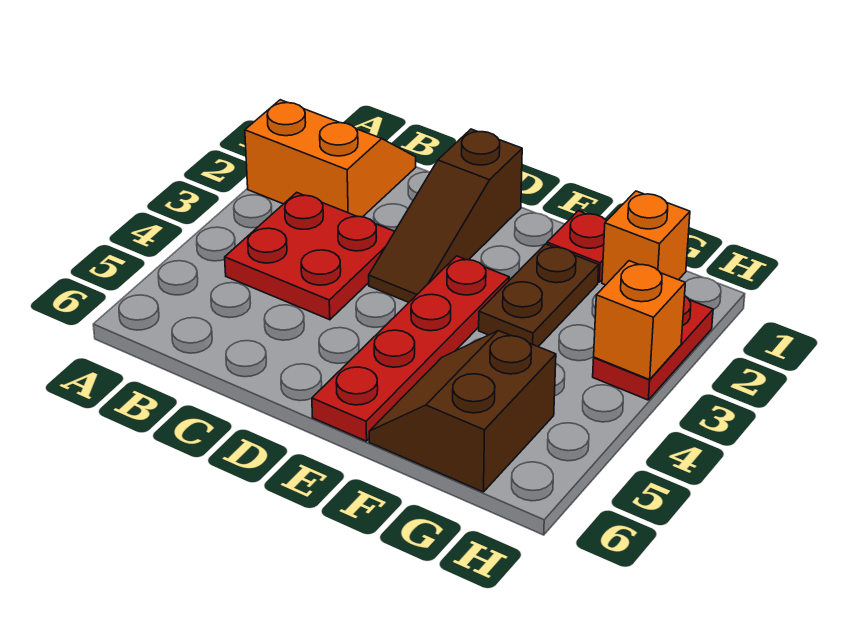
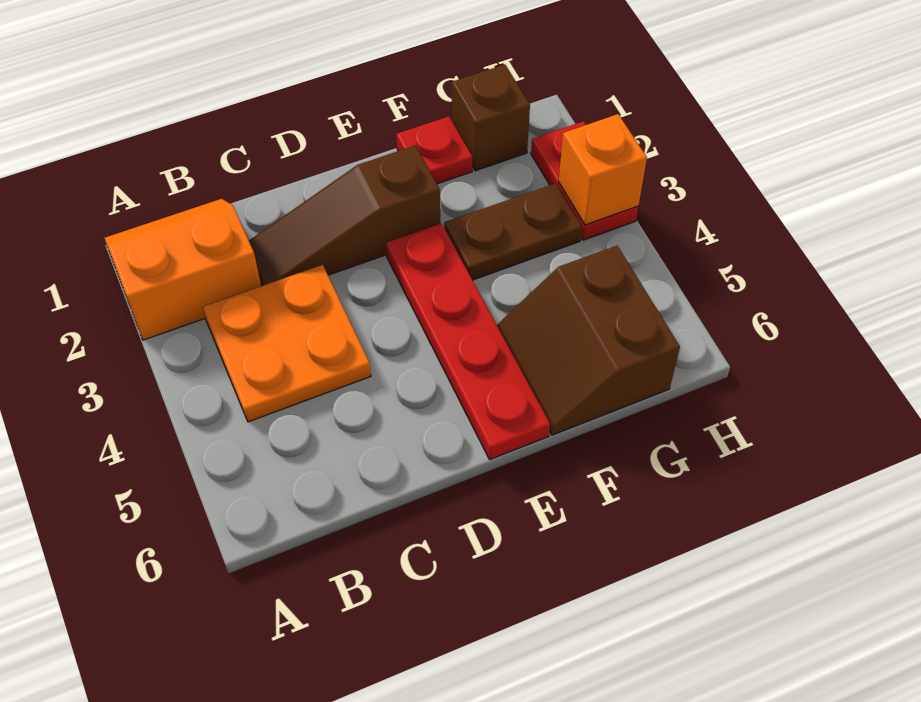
red plate B3:C4 level 1 -> orange plate B3:C4 level 1
brown slope D1:D3 level 1 top 1 -> brown slope C2:E2 level 1 top E
brown plate F2:F3 level 1 -> brown plate F3:G3 level 1
orange brick G1 level 1 -> brown brick G1 level 1

